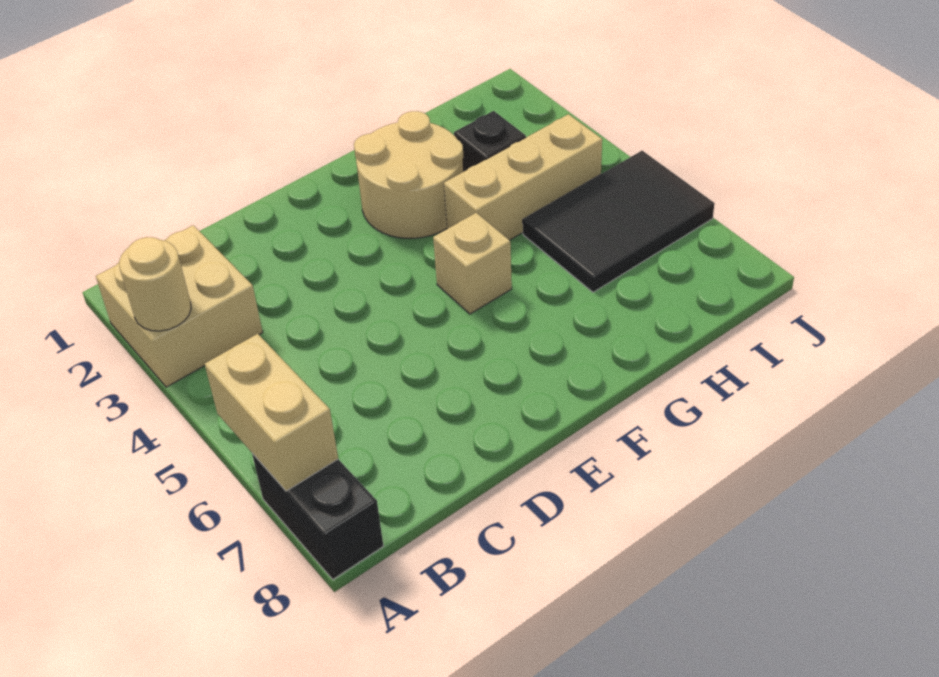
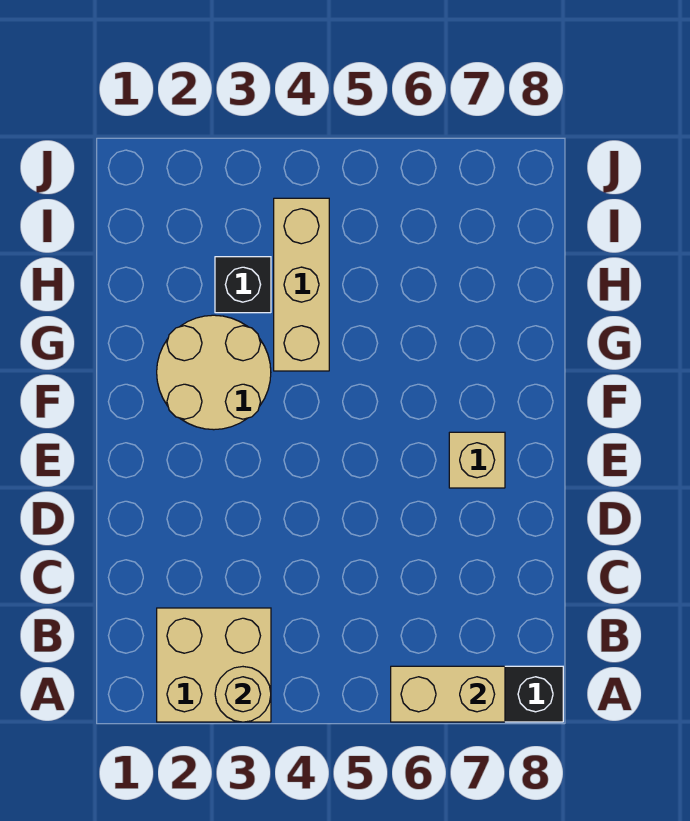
tan brick F5 level 1 -> tan brick E7 level 1
black tile H5:J6 level 1 -> none

